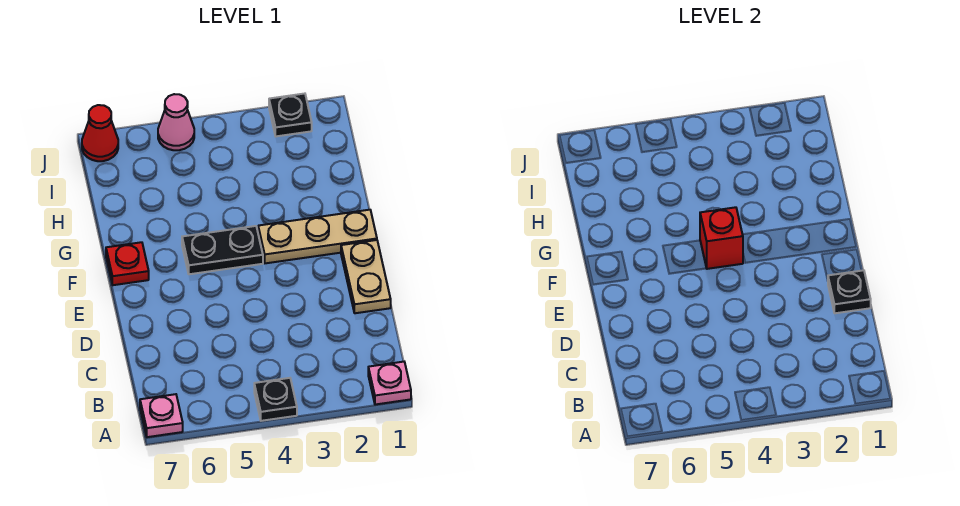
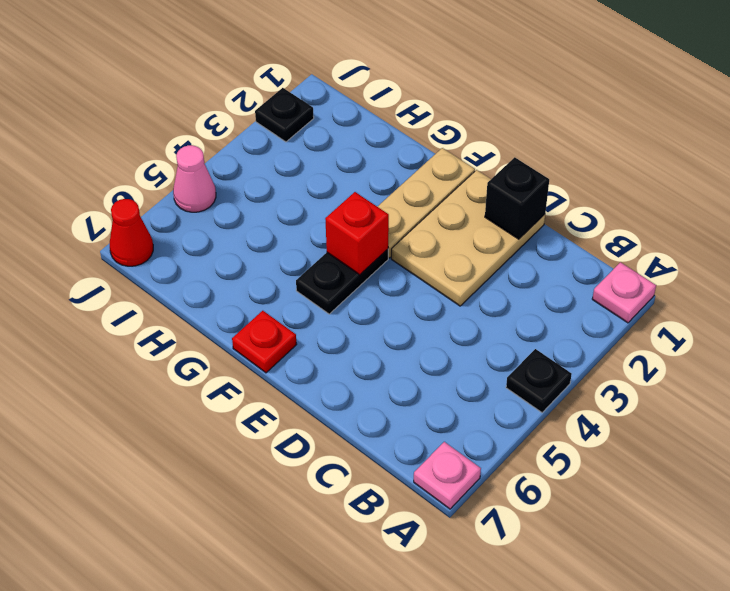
tan plate D1:E1 level 1 -> tan plate D1:E3 level 1
black plate D1 level 2 -> black brick D1 level 2

